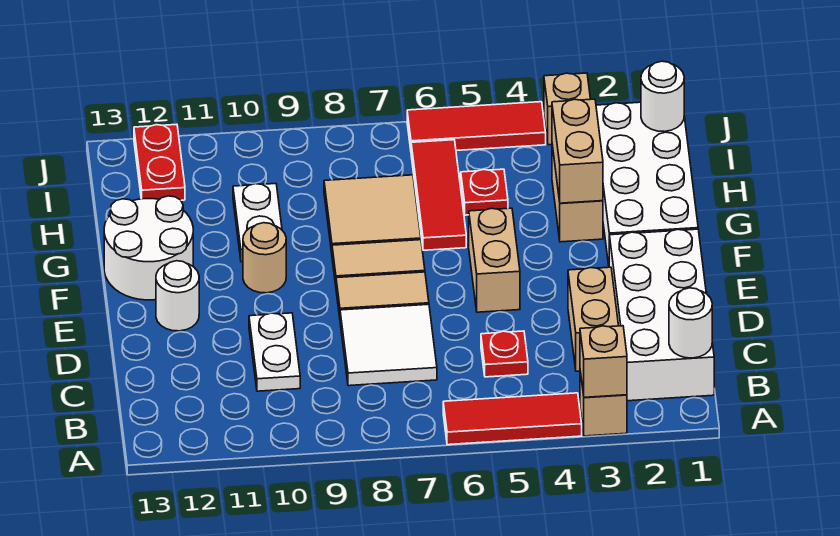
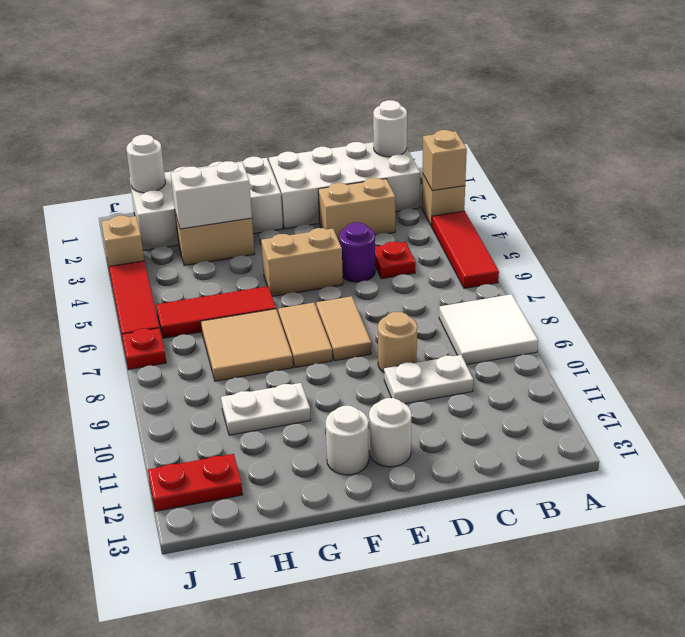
white tile C7:D8 level 1 -> white tile A8:B9 level 1
none -> purple round brick D5 level 1
tan round brick F10 level 1 -> tan round brick D9 level 1
white round brick F12:G13 level 1 -> white round brick F12 level 1
tan brick G3:H3 level 2 -> white brick G3:H3 level 2
red plate H5 level 1 -> red plate J7 level 1

